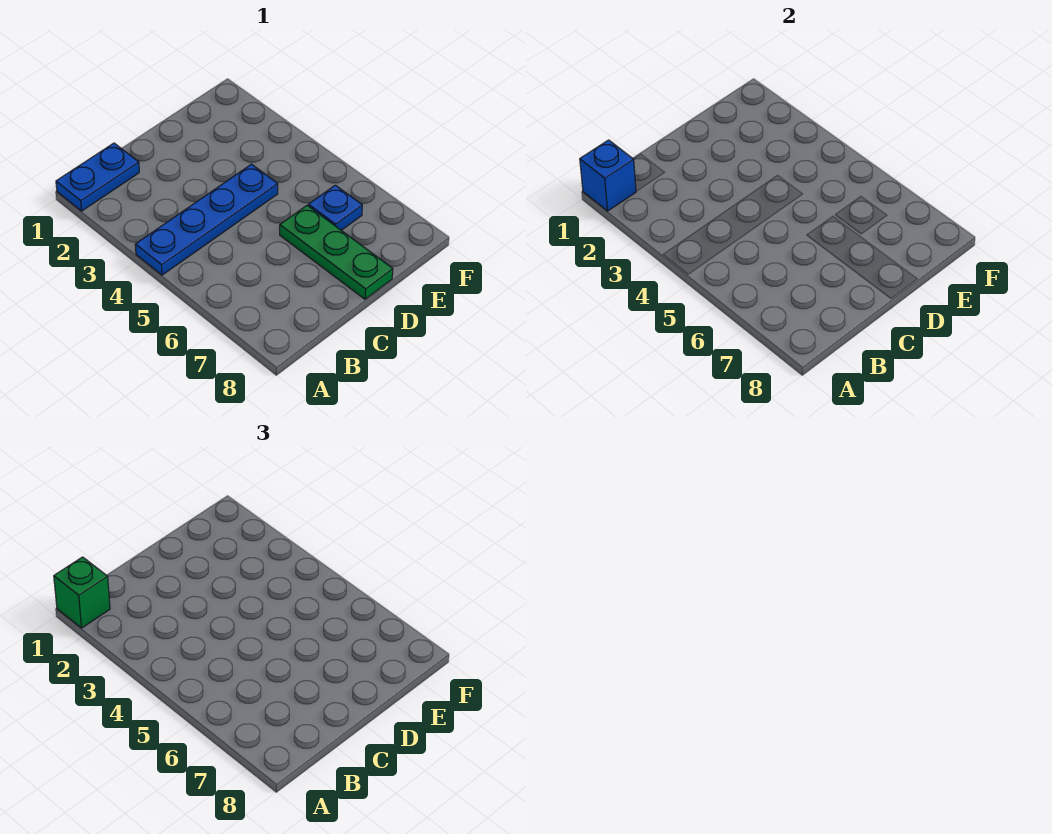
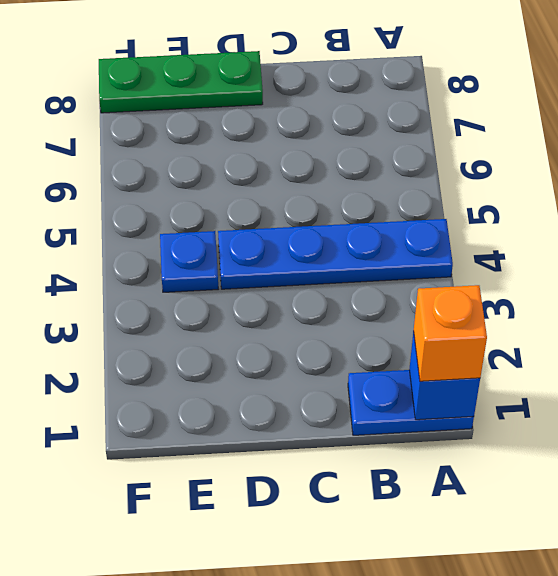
green brick A1 level 3 -> orange brick A1 level 3
green plate D6:D8 level 1 -> green plate D8:F8 level 1
blue plate E6 level 1 -> blue plate E4 level 1

